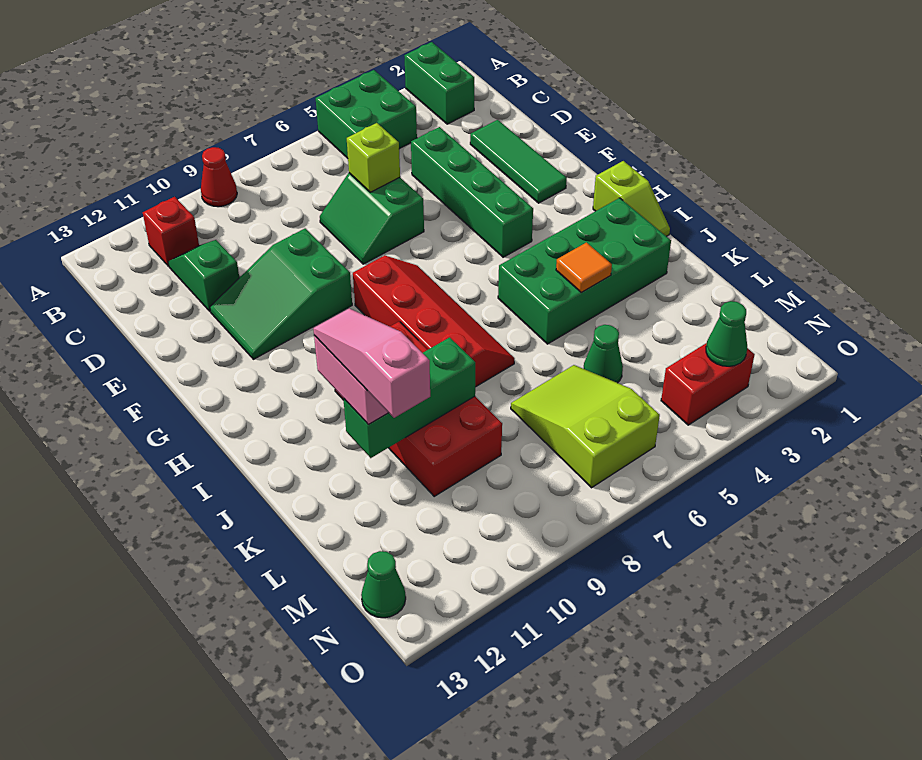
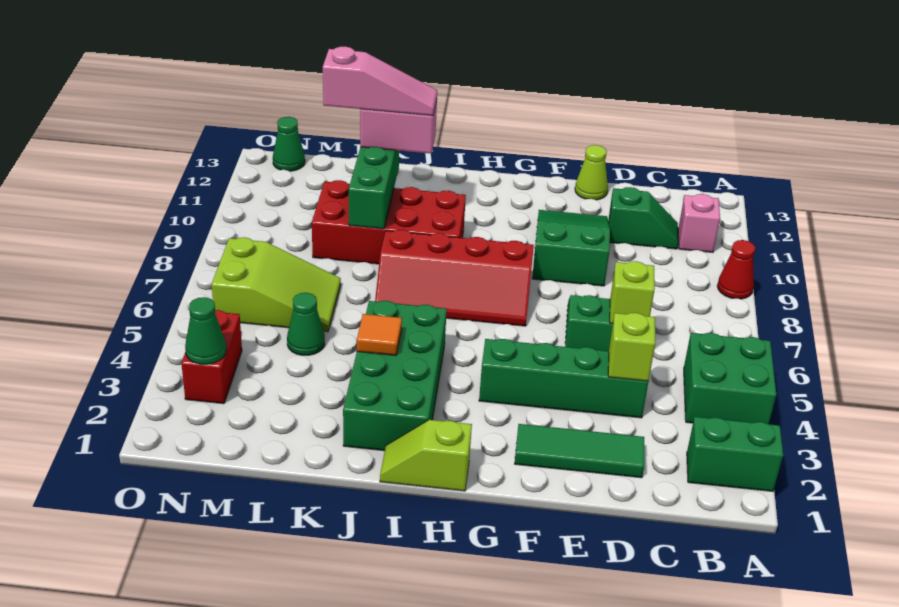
red brick B11 level 1 -> pink brick B11 level 1
none -> lime brick D4 level 2
none -> lime cone E13 level 1

